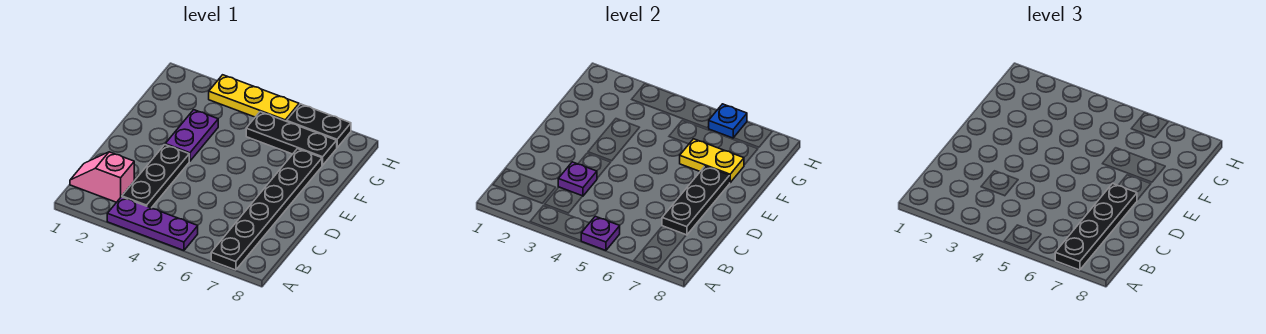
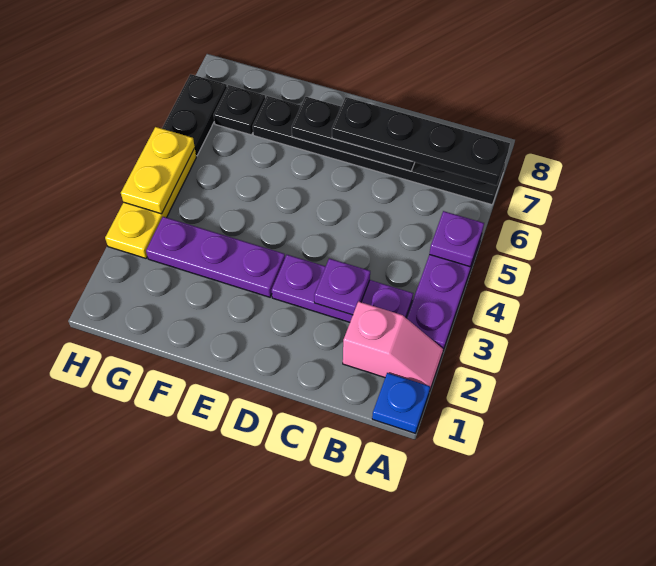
pink slope B1:B2 level 1 top 2 -> pink slope A2:B2 level 1 top B
black plate B3:D3 level 1 -> purple plate B3:D3 level 1
purple plate E3:F3 level 1 -> purple plate E3:G3 level 1
yellow plate F6:F7 level 2 -> yellow plate H4:H5 level 2
black plate G5:G7 level 1 -> black plate G7 level 1
blue plate H6 level 2 -> blue plate A1 level 1

